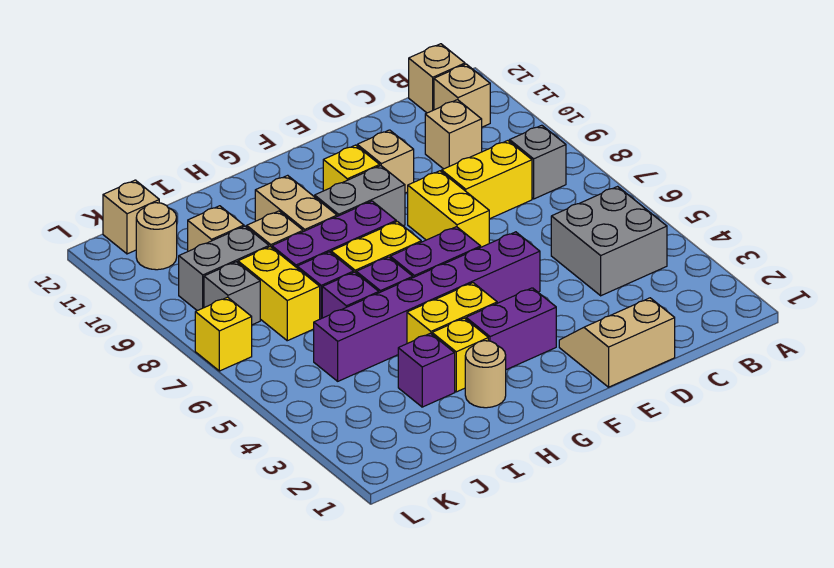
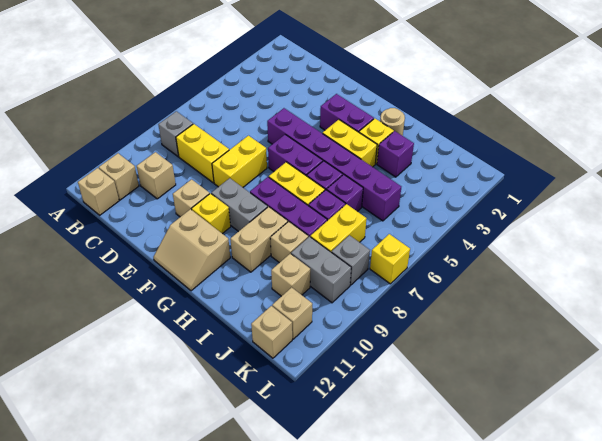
grey brick B4:C5 level 1 -> none
tan slope D1:E2 level 1 top 1 -> tan slope F11:G12 level 1 top 11
tan round brick K11 level 1 -> tan brick K11 level 1

